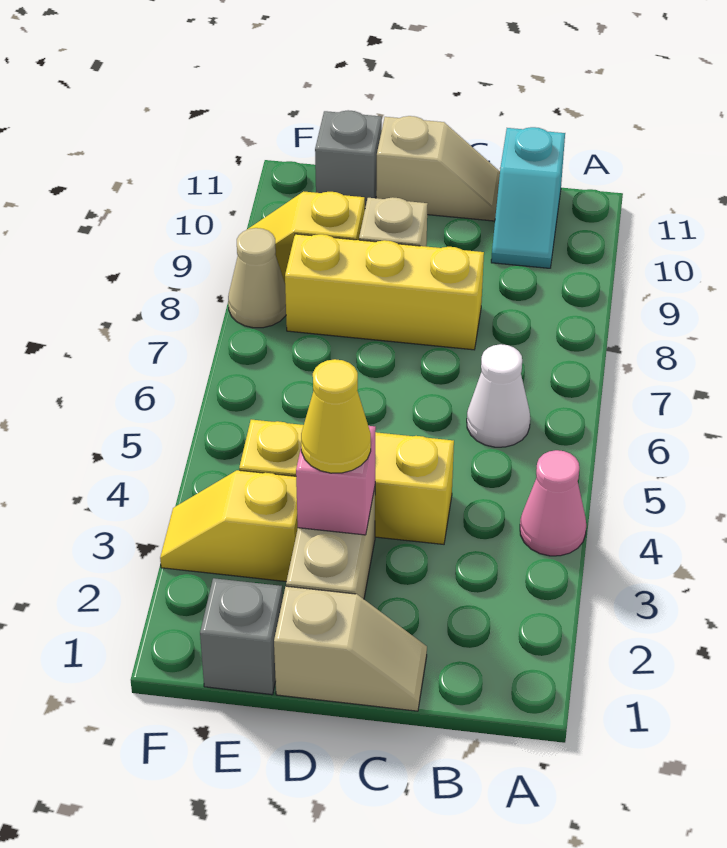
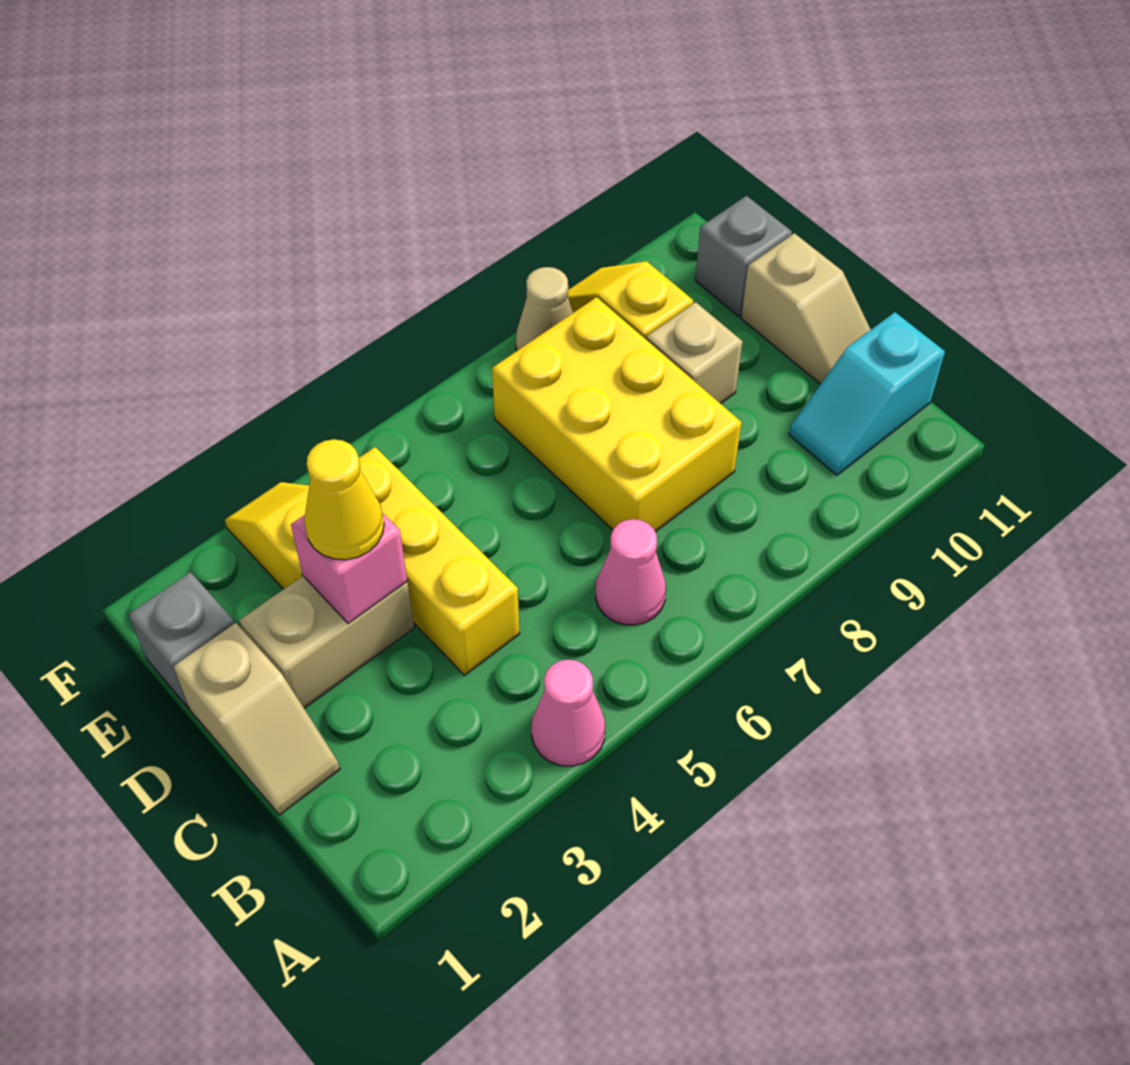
white cone B6 level 1 -> pink cone B6 level 1
yellow brick C8:E8 level 1 -> yellow brick C7:E8 level 1

